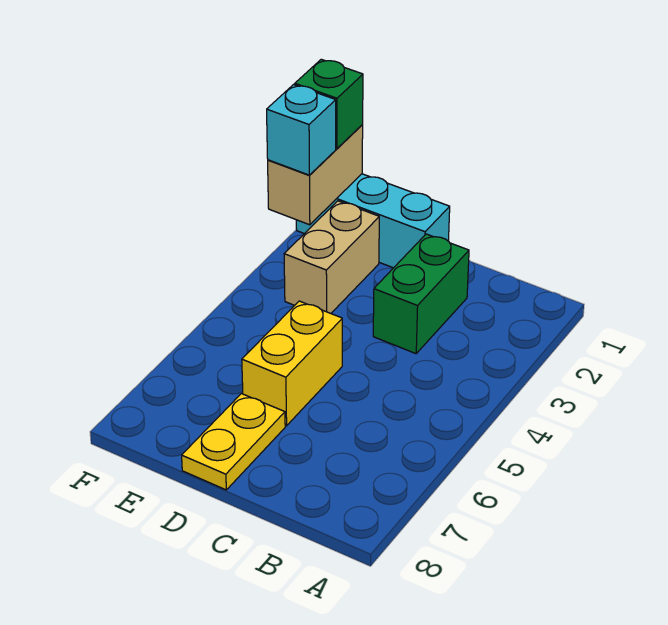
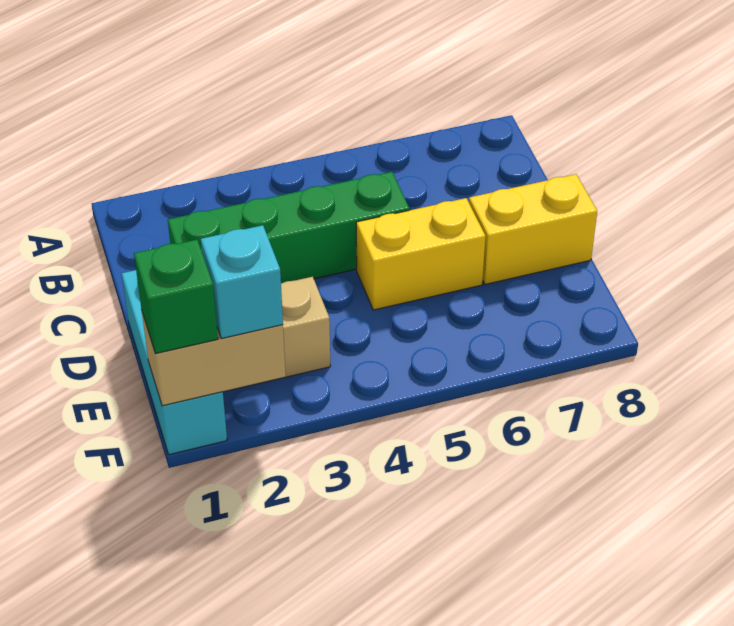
green brick C2:C3 level 1 -> green brick C2:C5 level 1
yellow plate D7:D8 level 1 -> yellow brick D7:D8 level 1

